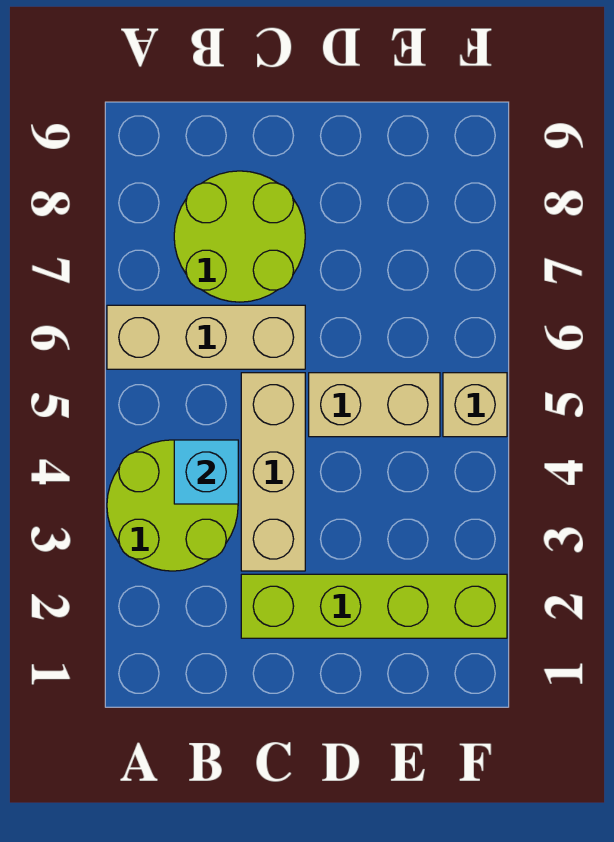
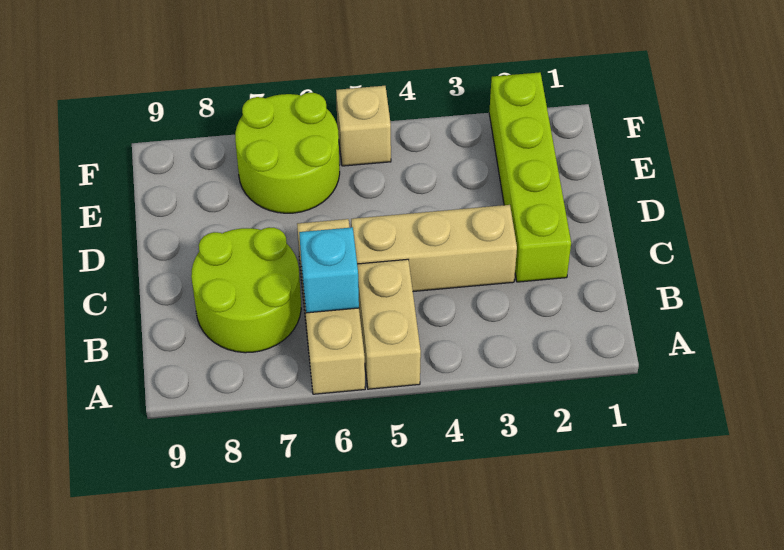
lime round brick A3:B4 level 1 -> lime round brick E6:F7 level 1
cyan brick B4 level 2 -> cyan brick B6 level 2
tan brick D5:E5 level 1 -> tan brick A5:B5 level 1

